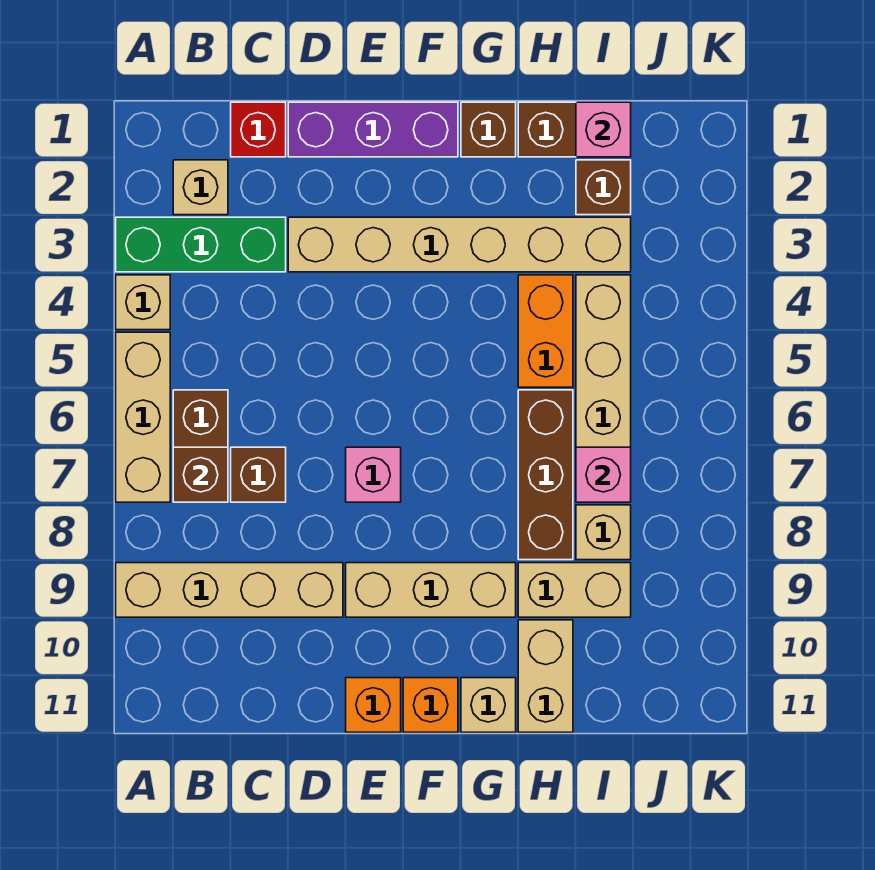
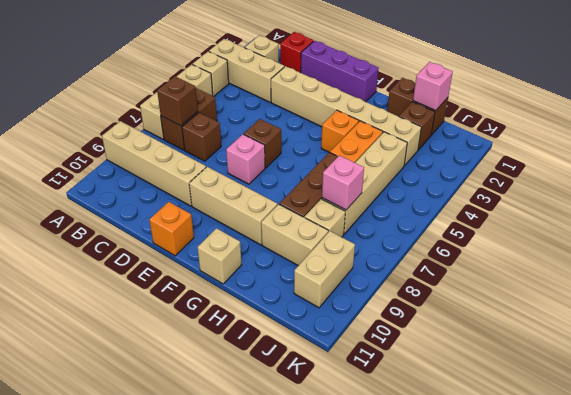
green brick A3:C3 level 1 -> tan brick A3:C3 level 1
orange brick F11 level 1 -> orange brick G4 level 1
brown brick G1 level 1 -> brown brick E6 level 1
tan brick H10:H11 level 1 -> tan brick J9:J10 level 1

